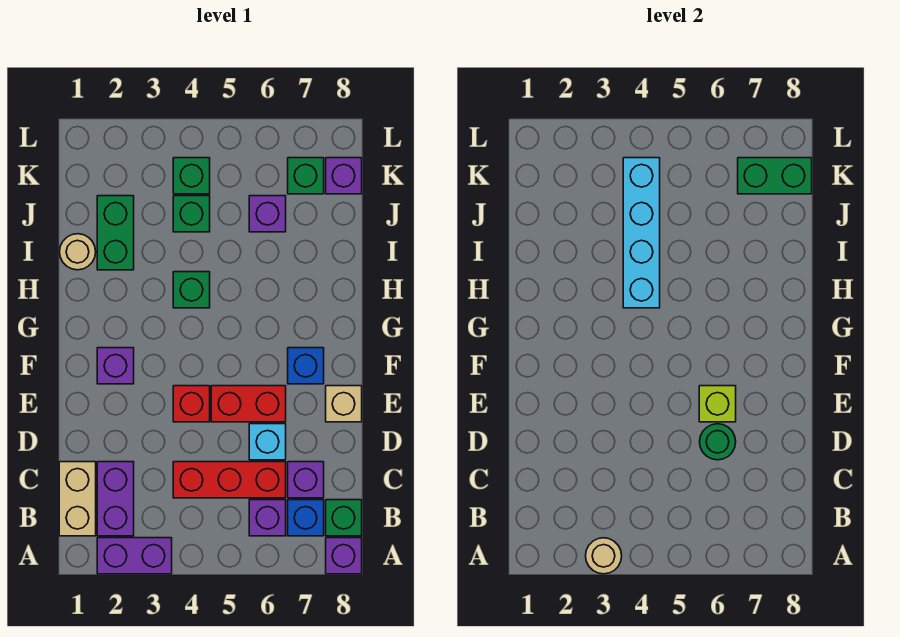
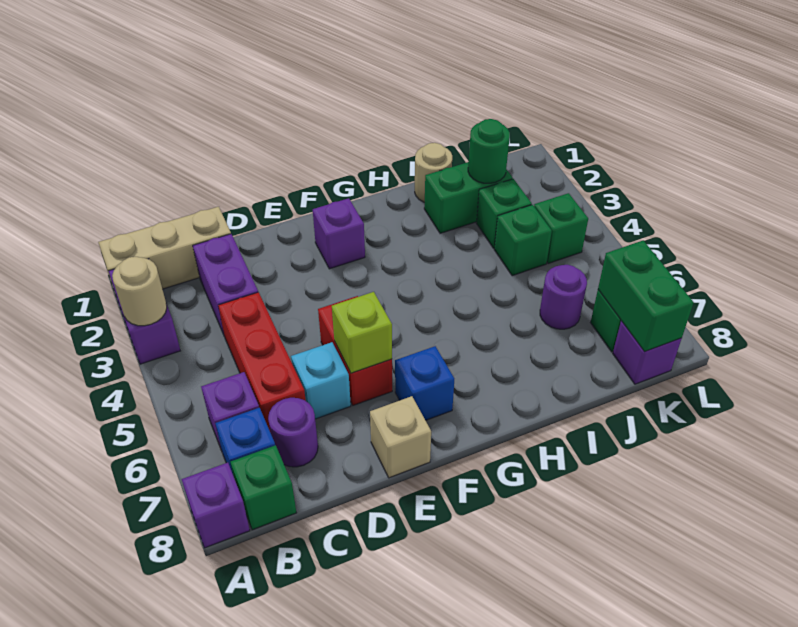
tan brick B1:C1 level 1 -> tan brick A1:C1 level 1
purple brick B2:C2 level 1 -> purple brick C2:C3 level 1
purple brick C7 level 1 -> purple round brick C7 level 1
green round brick D6 level 2 -> green round brick J2 level 2
red brick E4 level 1 -> none
green brick H4 level 1 -> green brick J3 level 1
cyan brick H4:K4 level 2 -> none
purple brick J6 level 1 -> purple round brick J6 level 1

